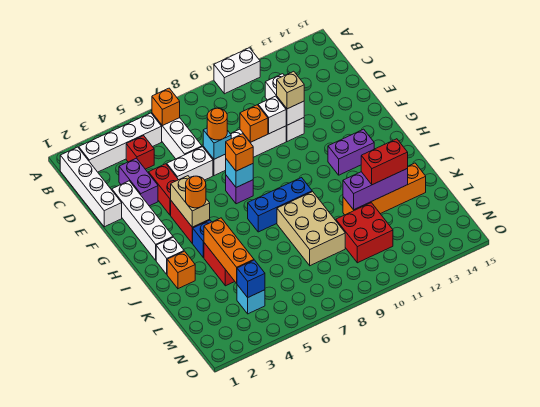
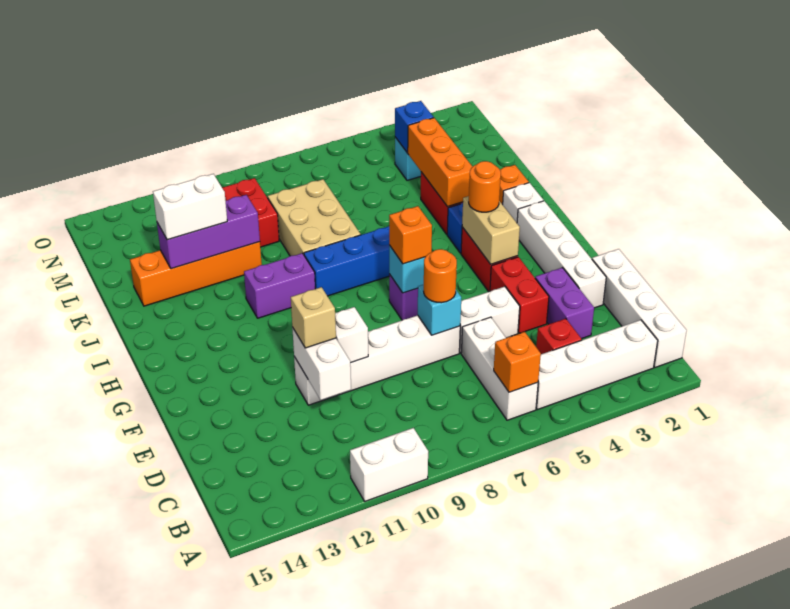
orange brick E9 level 2 -> none
purple brick H12:H13 level 1 -> purple brick I10:I11 level 1
red brick K12:K13 level 3 -> white brick K12:K13 level 3

